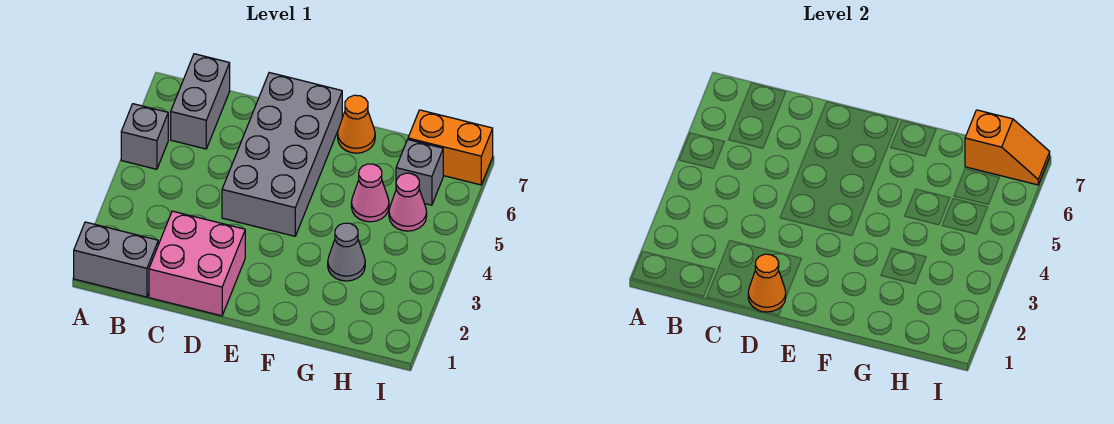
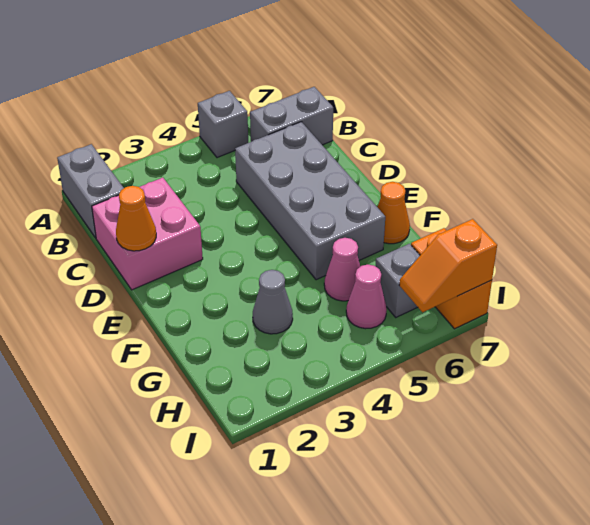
grey brick D4:E7 level 1 -> grey brick C5:F6 level 1
orange slope H7:I7 level 2 top H -> orange slope I6:I7 level 2 top 7

